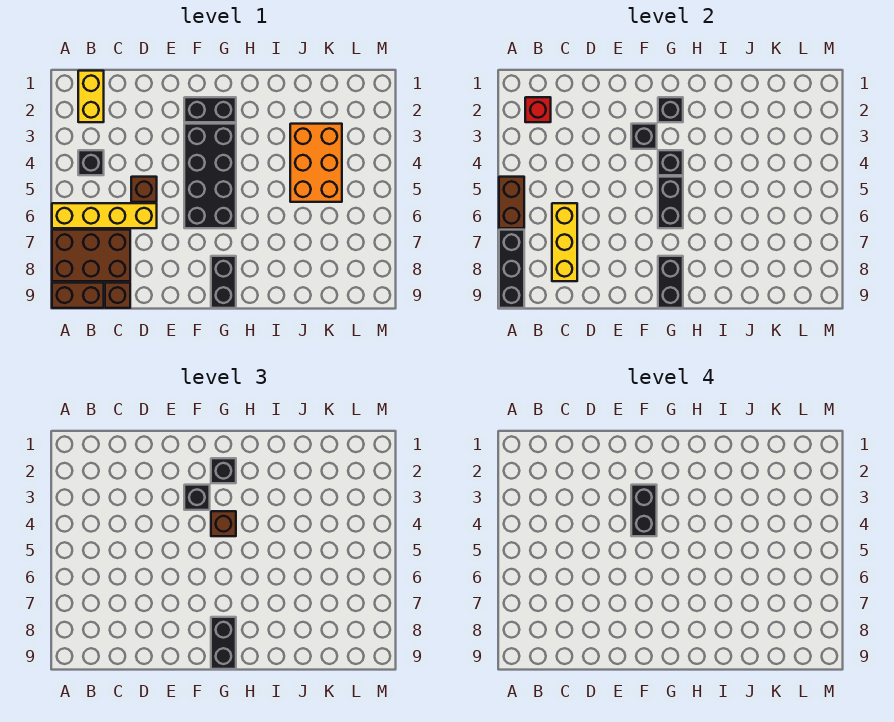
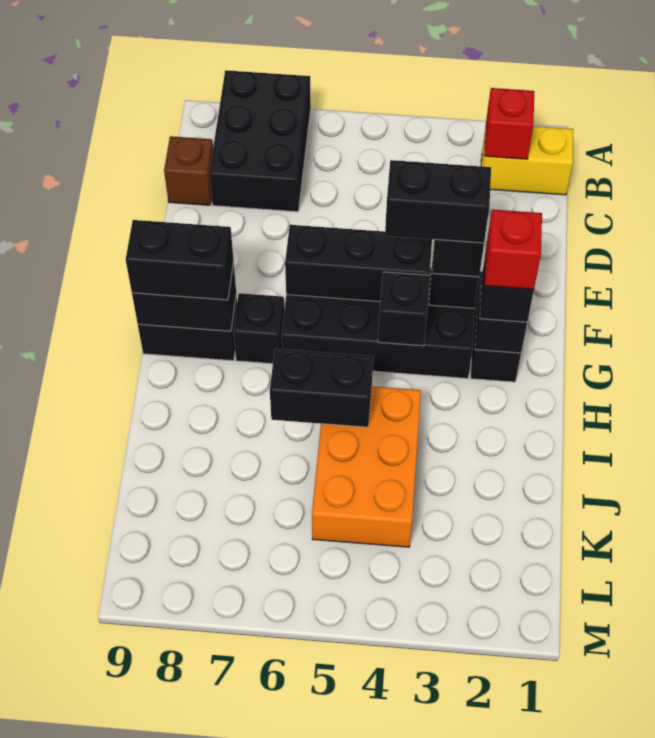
brown brick A5:A6 level 2 -> none
yellow brick A6:D6 level 1 -> none
brown brick A7:C8 level 1 -> black brick A7:C8 level 1
black brick A7:A9 level 2 -> black brick F4:F6 level 2
brown brick A9:B9 level 1 -> none
black brick B4 level 1 -> black brick G7 level 1
yellow brick C6:C8 level 2 -> none
brown brick D5 level 1 -> none
none -> red brick G2 level 4
brown brick G4 level 3 -> none
black brick G5:G6 level 2 -> black brick I5:I6 level 2
orange brick J3:K5 level 1 -> orange brick I4:K5 level 1

